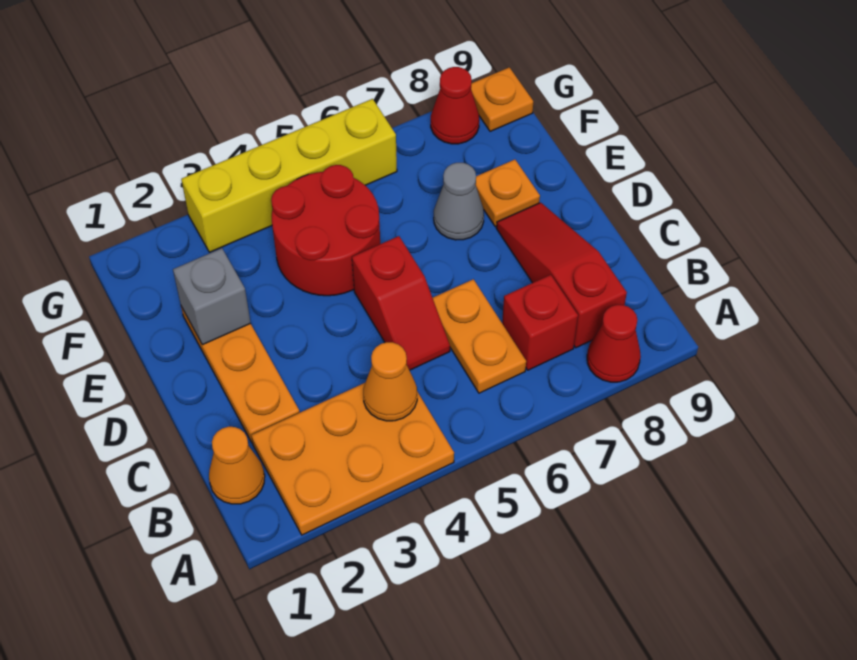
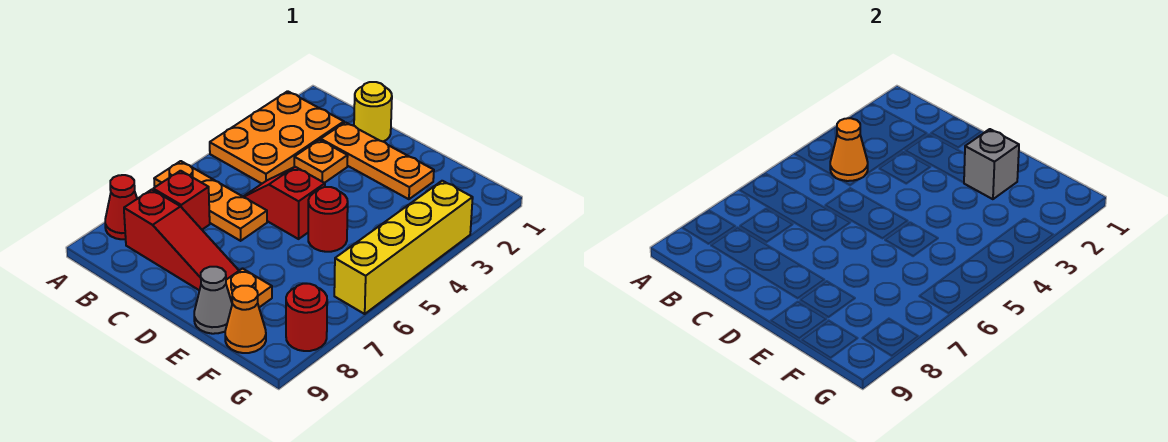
orange cone B1 level 1 -> orange cone F9 level 1
orange plate B6:C6 level 1 -> orange plate A6:C6 level 1
none -> yellow round brick C1 level 1
red round brick E4:F5 level 1 -> red round brick E5 level 1
grey cone E7 level 1 -> grey cone E9 level 1
red cone G8 level 1 -> red round brick G8 level 1
orange plate G9 level 1 -> orange plate C3 level 1

